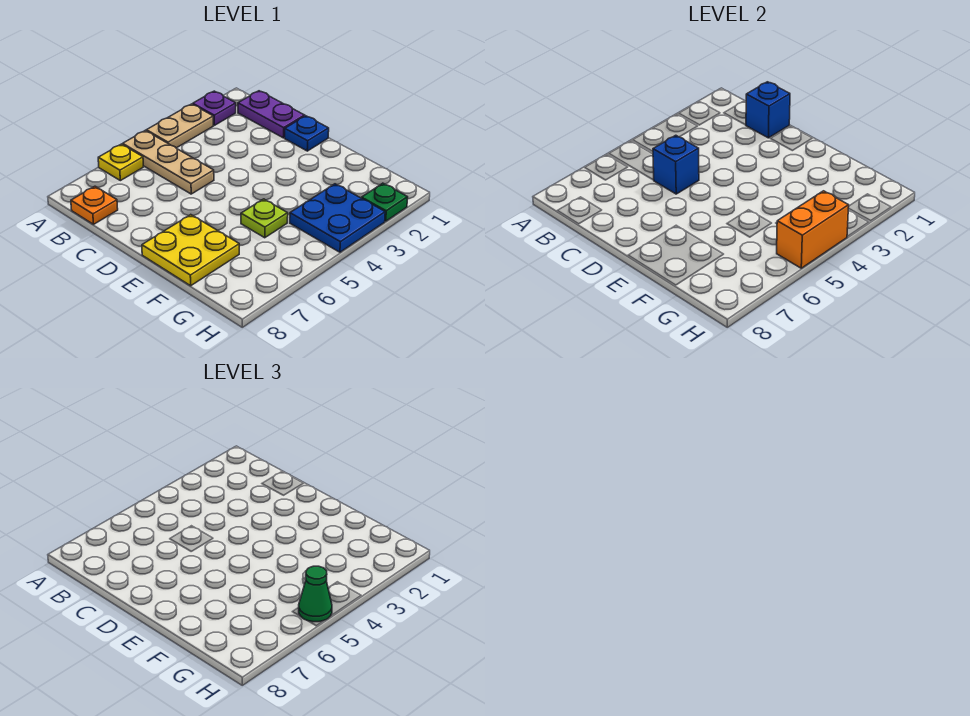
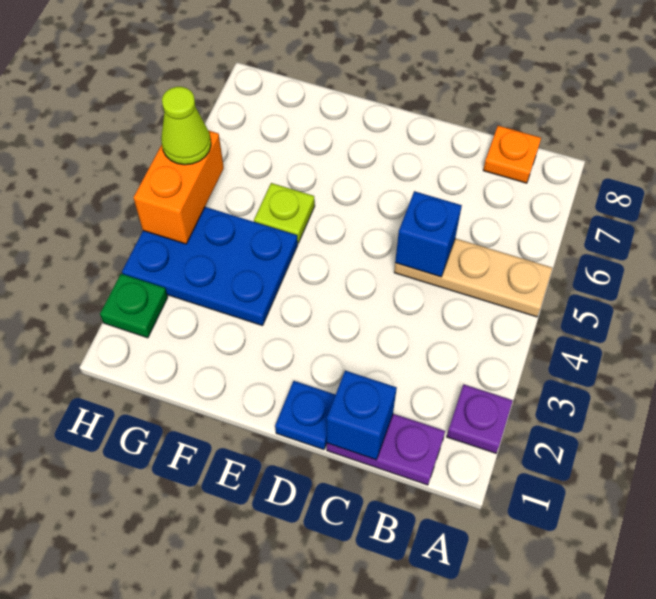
tan plate A3:A4 level 1 -> none
yellow plate A6 level 1 -> none
yellow plate E7:F8 level 1 -> none
blue plate G3:H4 level 1 -> blue plate F3:H4 level 1
green cone H5 level 3 -> lime cone H5 level 3

